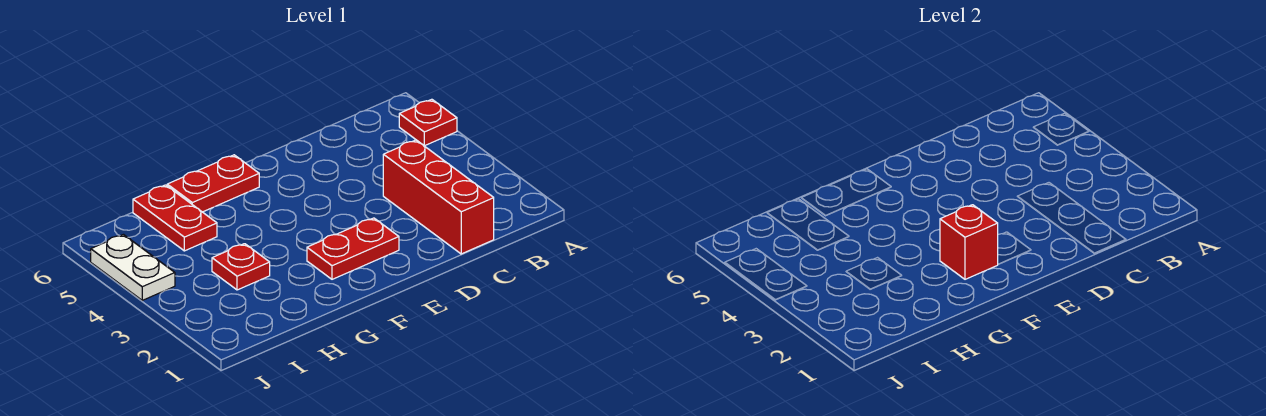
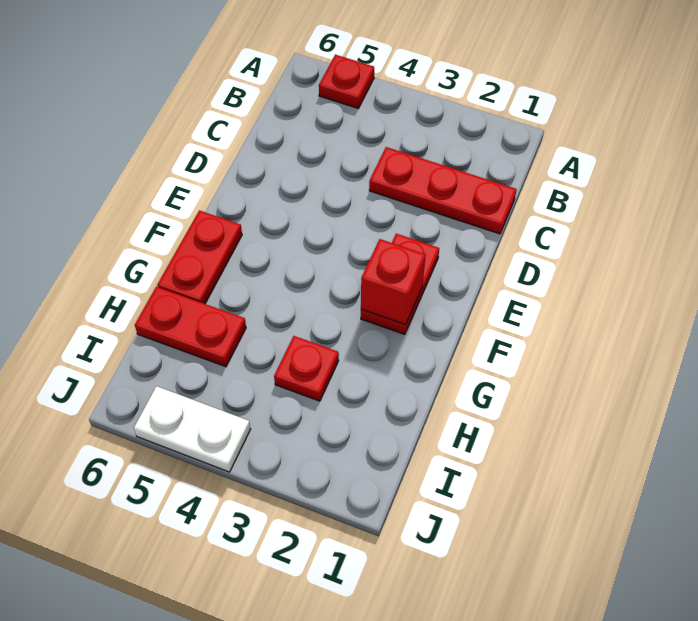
red brick C1:C3 level 1 -> red plate C1:C3 level 1

